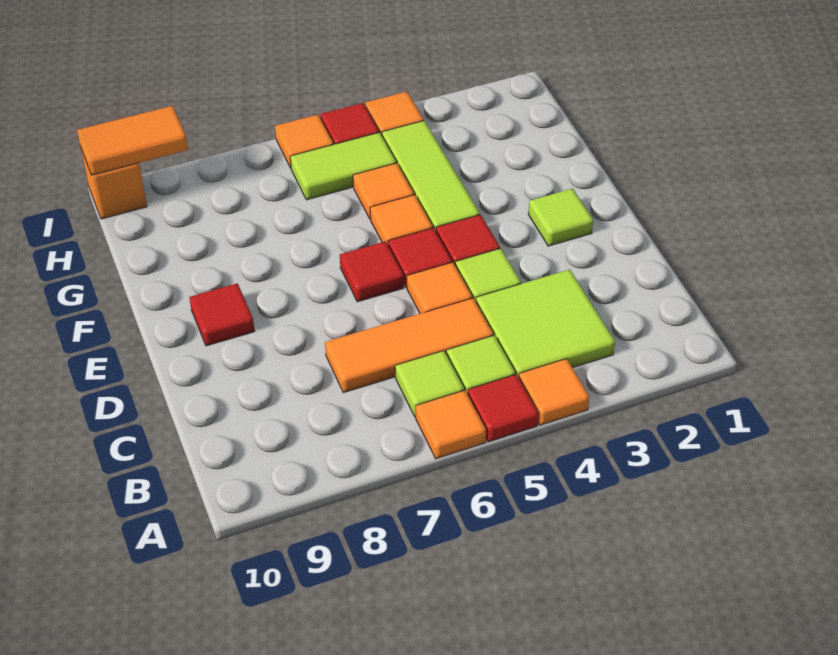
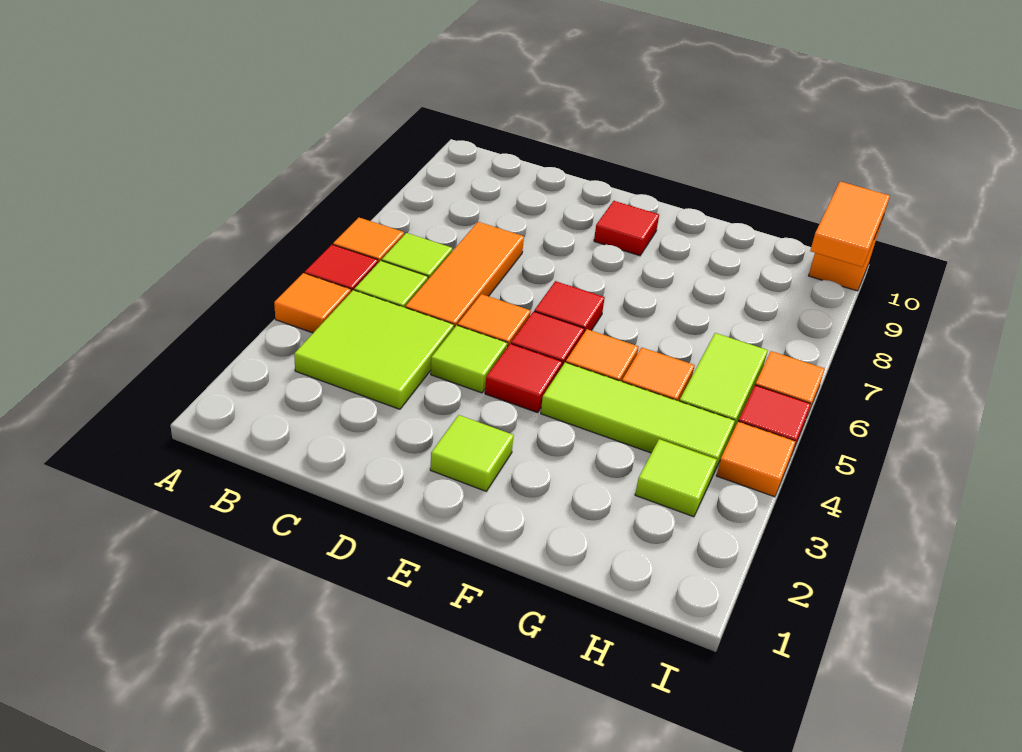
none -> lime tile H3 level 1

